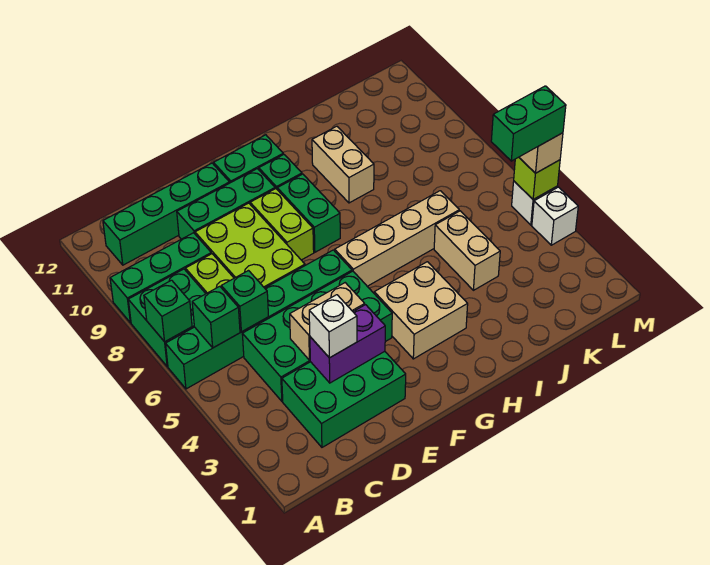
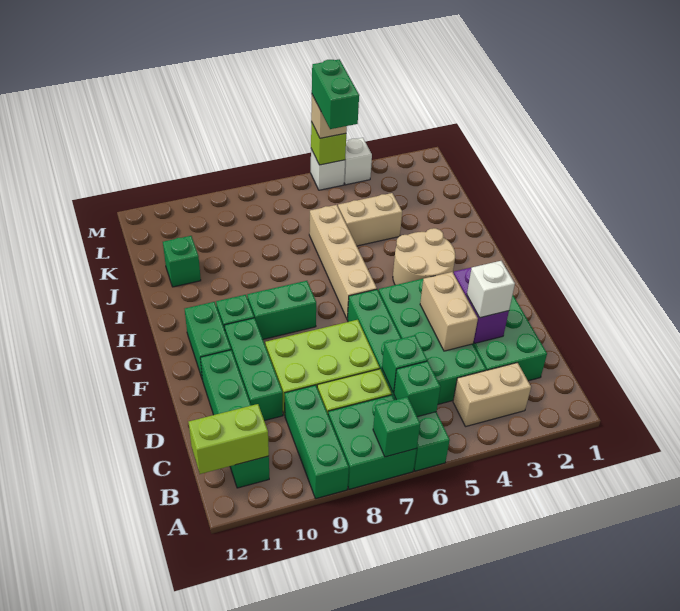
lime brick F8:F9 level 1 -> lime brick B11:B12 level 2
tan brick G3:H4 level 1 -> tan round brick G3:H4 level 1
tan brick I9:I10 level 1 -> tan brick B3:B4 level 1
none -> green brick J11 level 1

